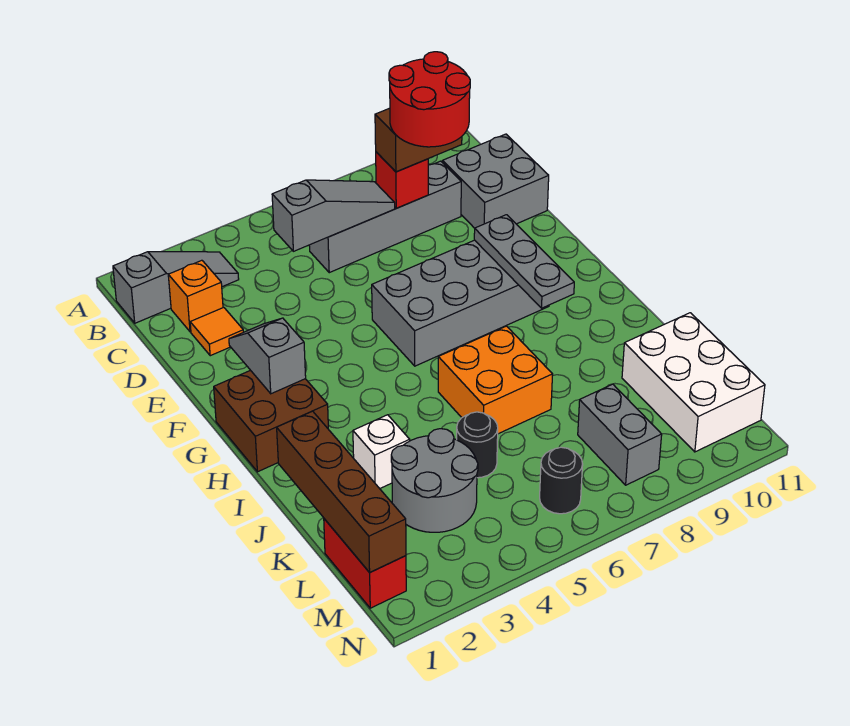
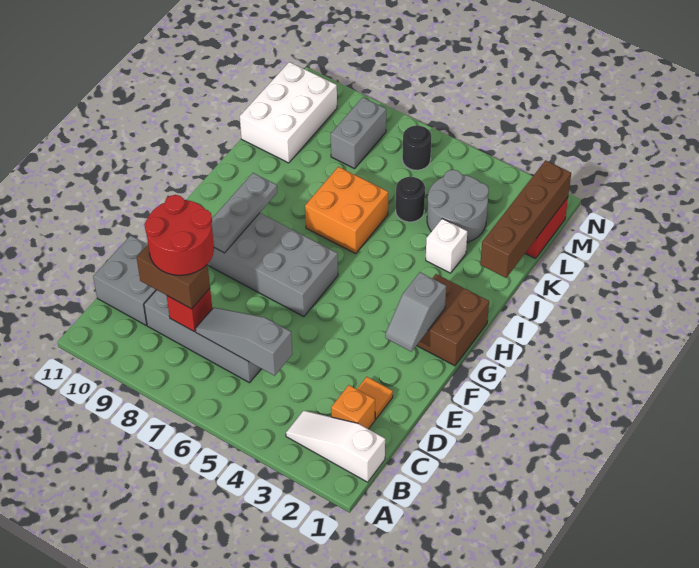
grey slope B1:B3 level 1 top 1 -> white slope B1:B3 level 1 top 1

